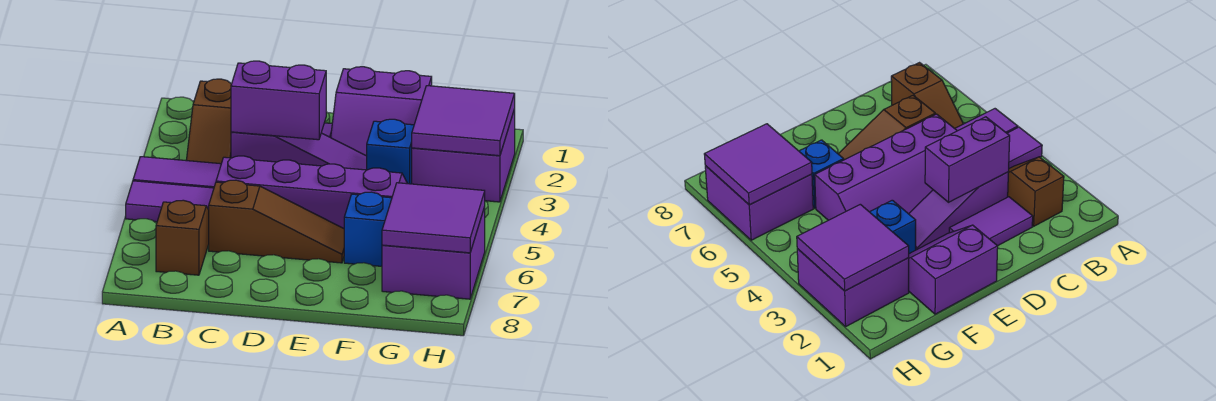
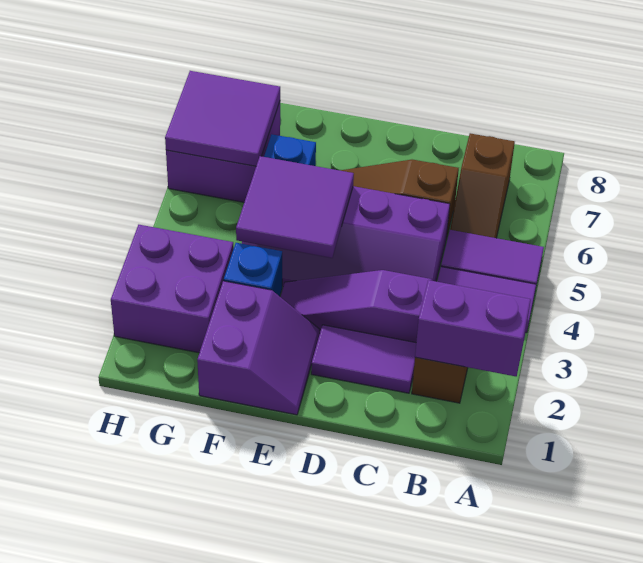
purple brick C3:D3 level 2 -> purple brick A2:B2 level 2
purple slope E1:F2 level 1 top 1 -> purple slope E1:F2 level 1 top F
purple tile G2:H3 level 2 -> purple tile E4:F5 level 2

